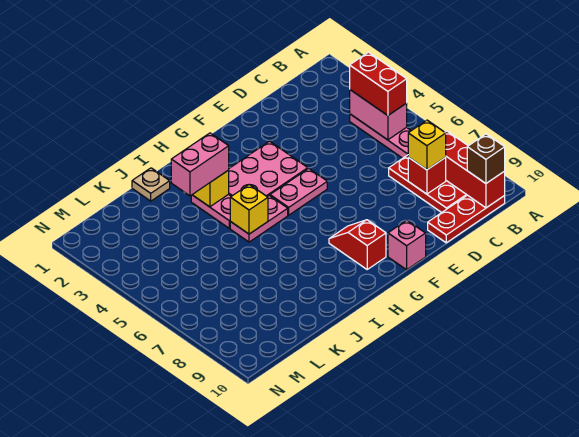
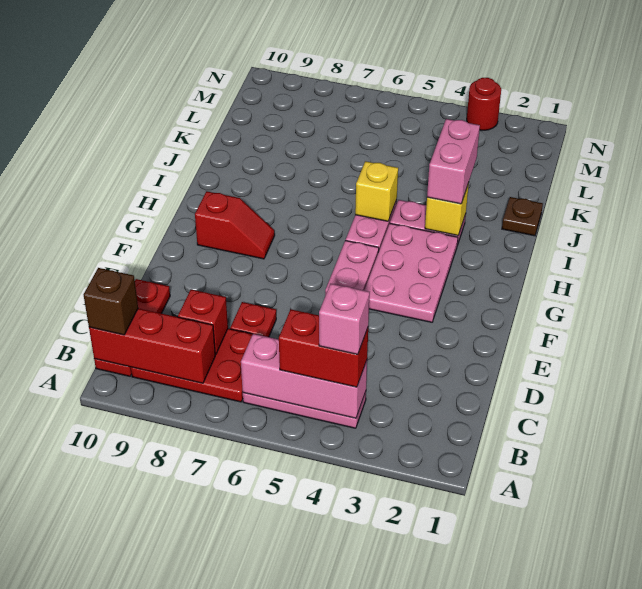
pink brick B4:B5 level 2 -> pink brick B4:B6 level 2
yellow brick C8 level 3 -> none
none -> red plate D7 level 1
pink brick F10 level 1 -> pink brick B4 level 4
tan plate J1 level 1 -> brown plate J1 level 1
none -> red round brick N3 level 1

